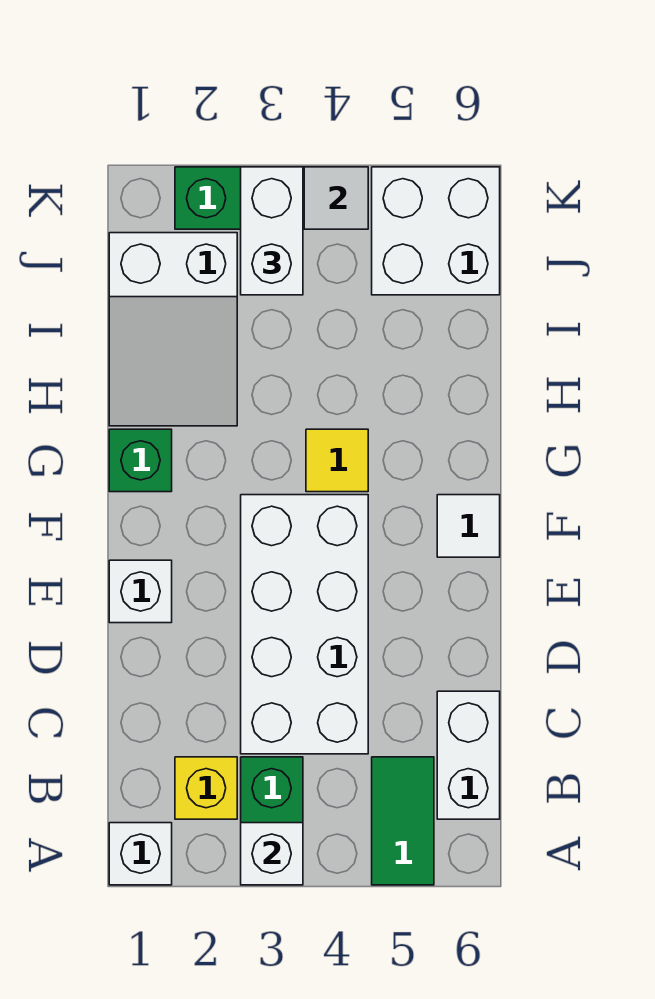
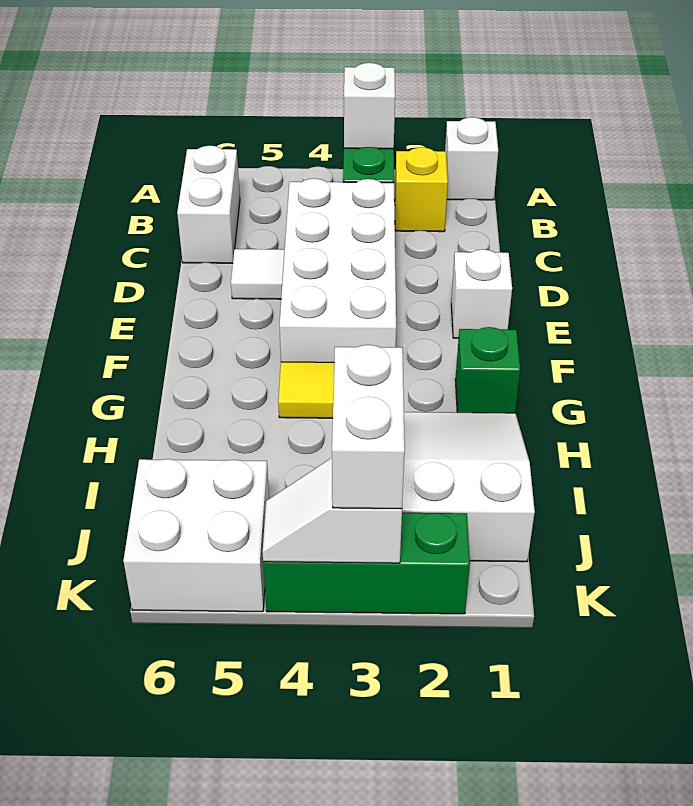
green tile A5:B5 level 1 -> none
white tile F6 level 1 -> white tile D5 level 1

